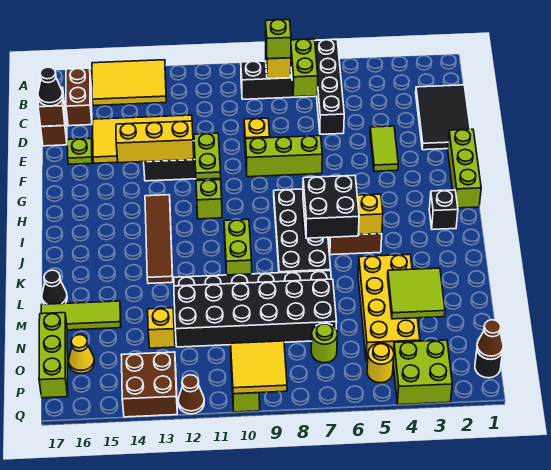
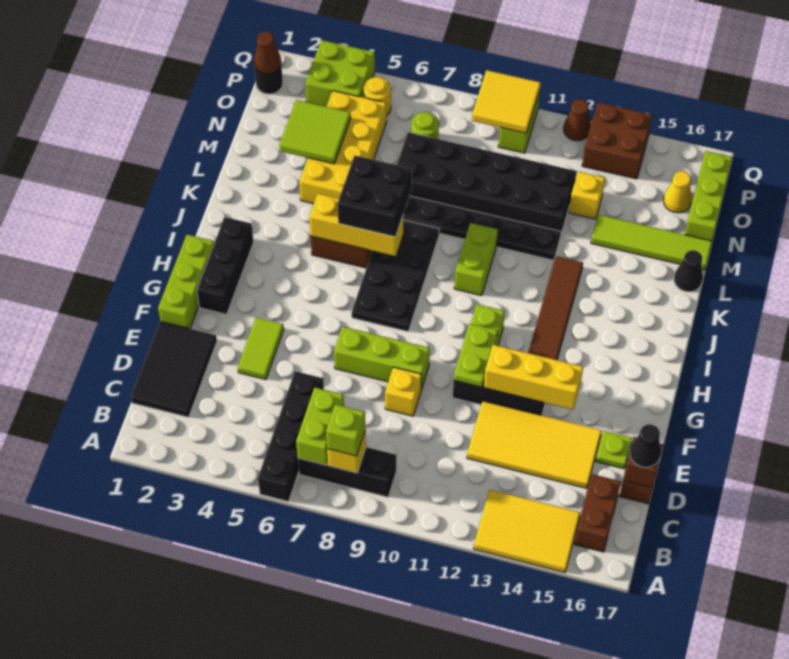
black brick I2 level 1 -> black brick G2:I2 level 1
lime tile M15:M17 level 1 -> lime tile M14:M17 level 1

